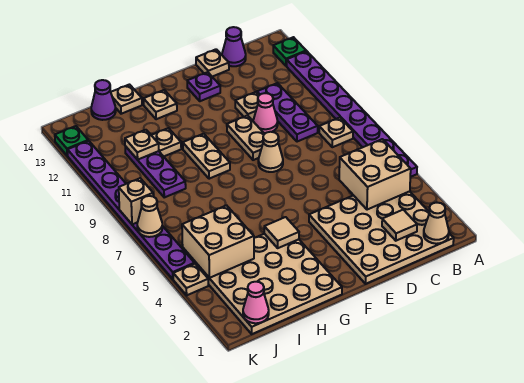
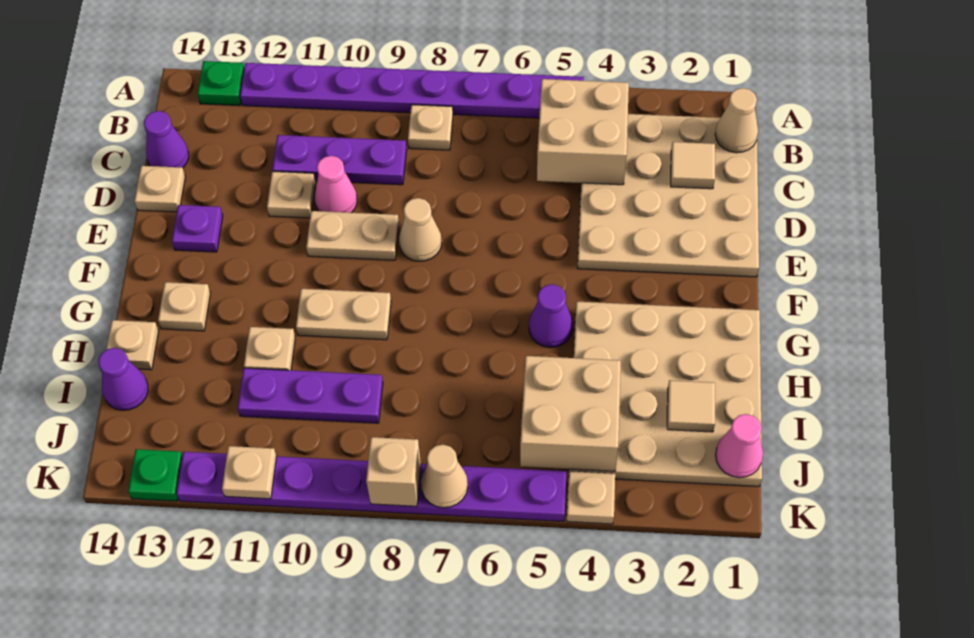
tan tile G4 level 2 -> tan tile I2 level 2
none -> purple cone G5 level 1
tan plate I11 level 2 -> tan plate K11 level 2

